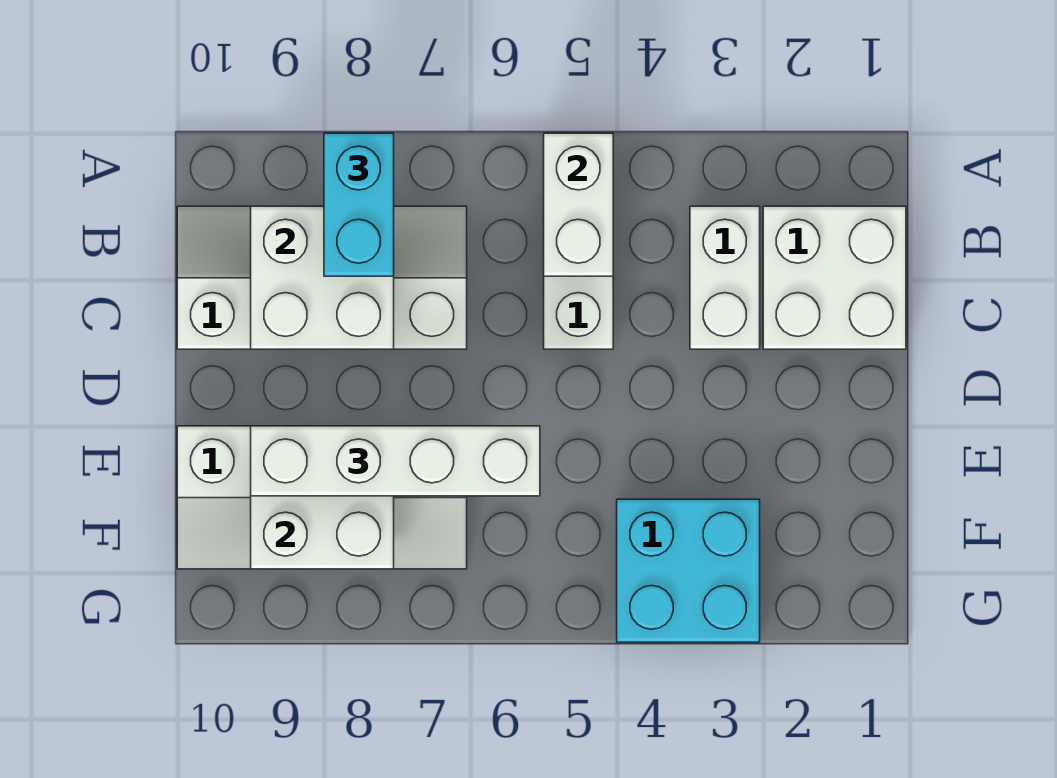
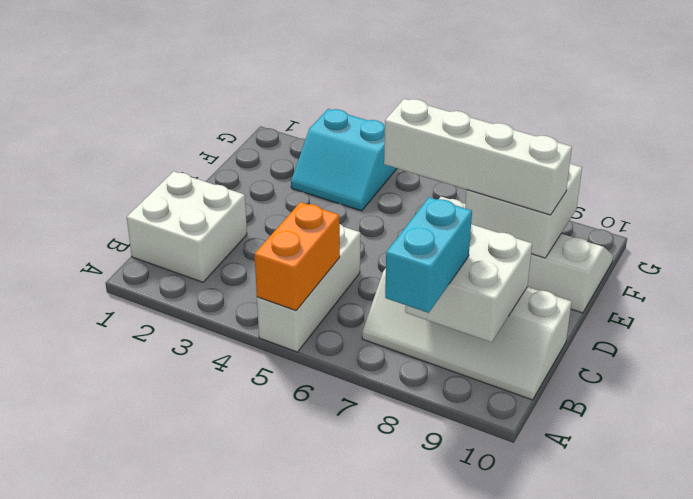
white brick A5:B5 level 2 -> orange brick A5:B5 level 2
white brick B3:C3 level 1 -> none
cyan brick F3:G4 level 1 -> cyan slope F3:G4 level 1 top G

